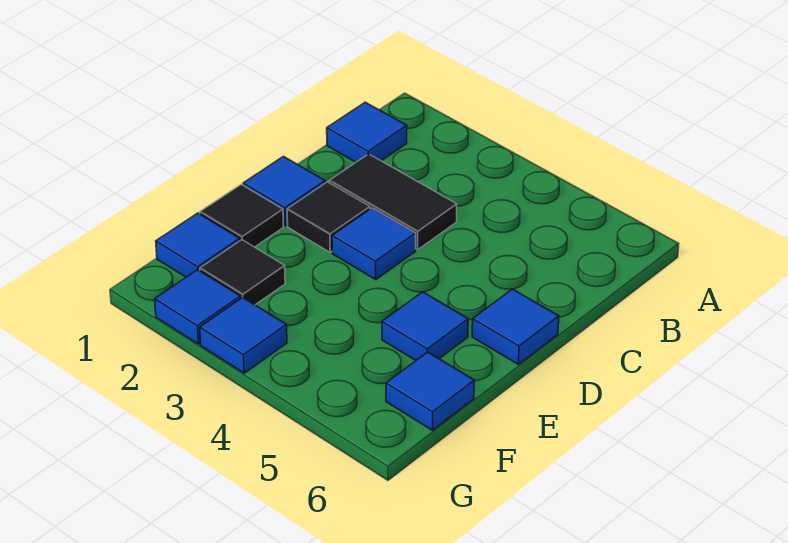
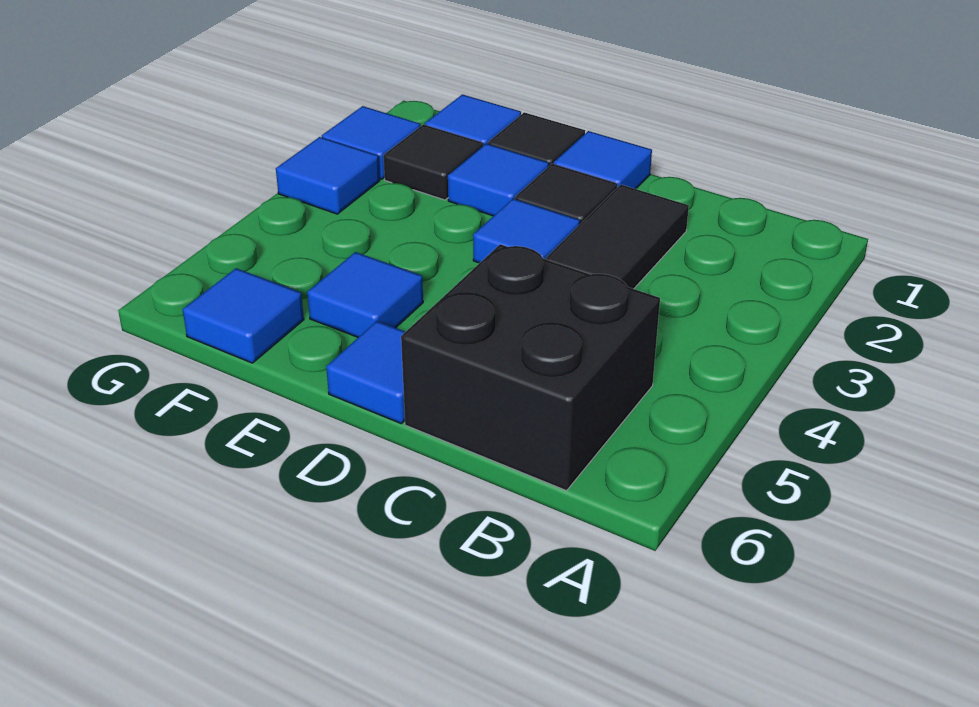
blue tile B1 level 1 -> blue tile E2 level 1
none -> black brick B5:C6 level 1

